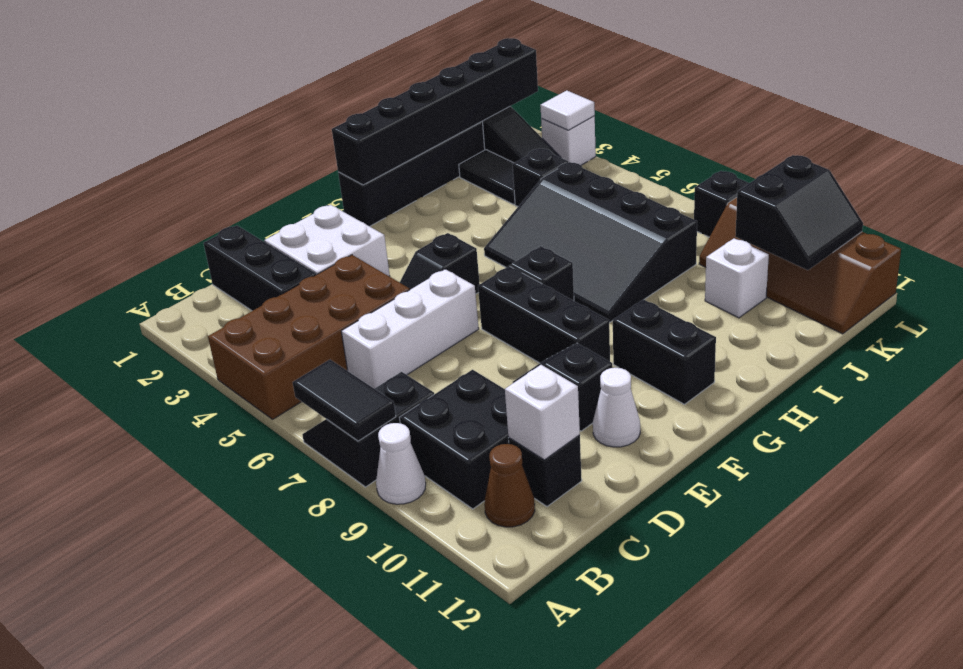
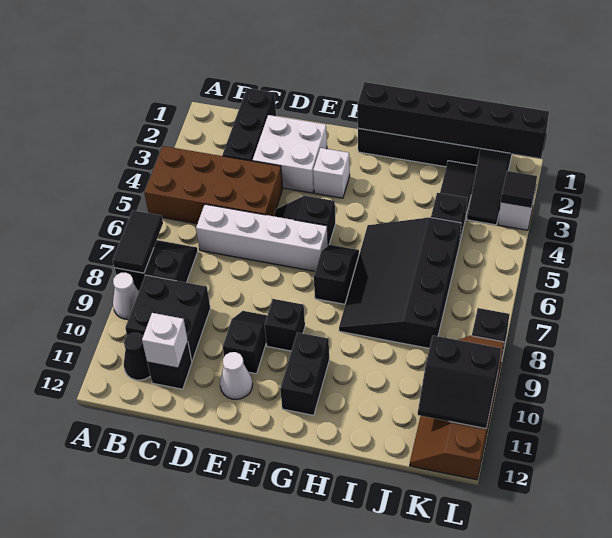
brown cone B11 level 1 -> black cone B11 level 1
white brick C6:E6 level 1 -> white brick C6:F6 level 1
black brick F7:F9 level 1 -> black brick F9 level 1
white brick J10 level 1 -> white brick F3 level 1
white tile L3 level 2 -> black tile L3 level 2

